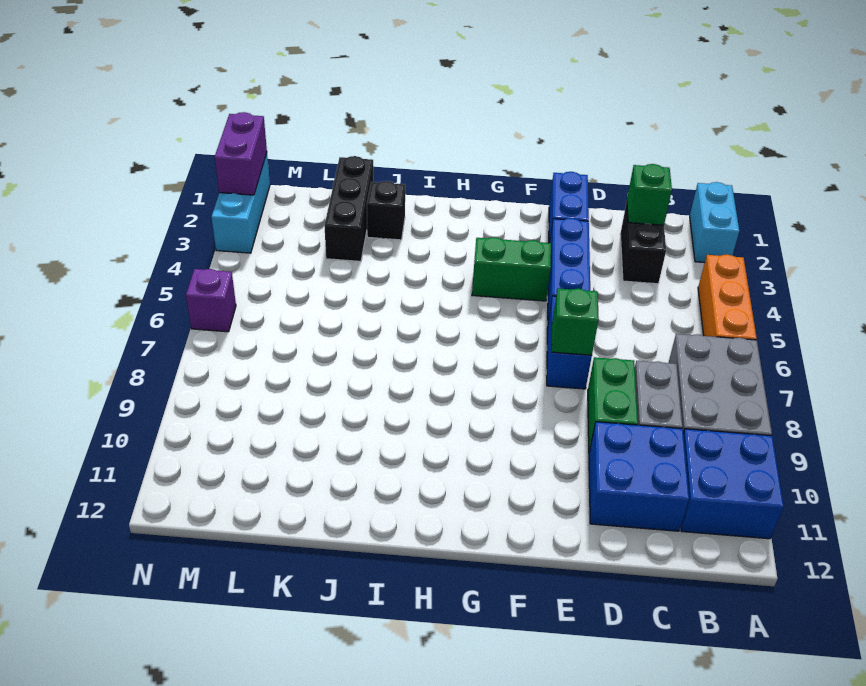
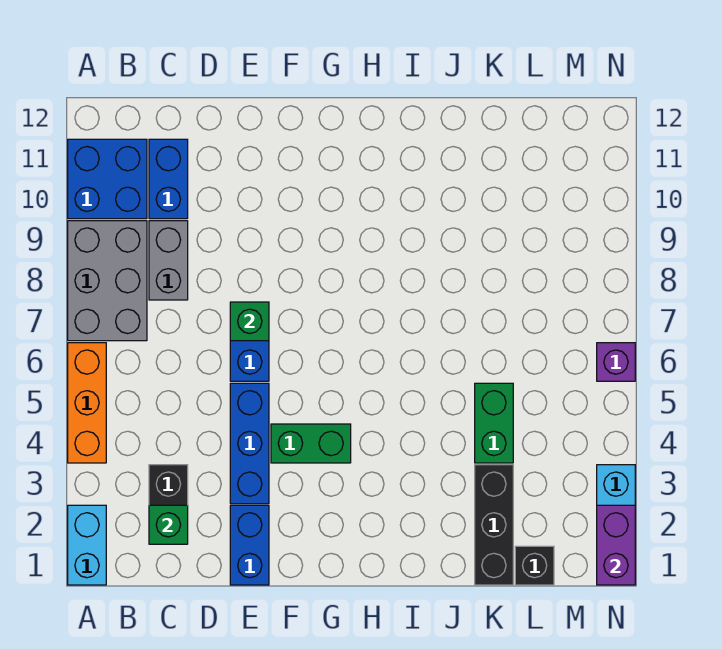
blue brick C10:D11 level 1 -> blue brick C10:C11 level 1
green brick D8:D9 level 1 -> green brick K4:K5 level 1
black brick J2 level 1 -> black brick L1 level 1

